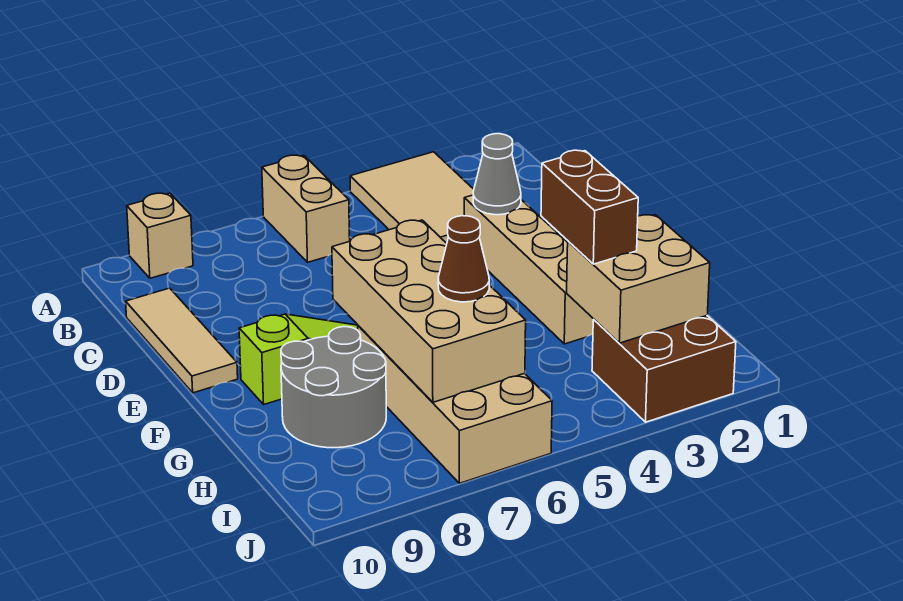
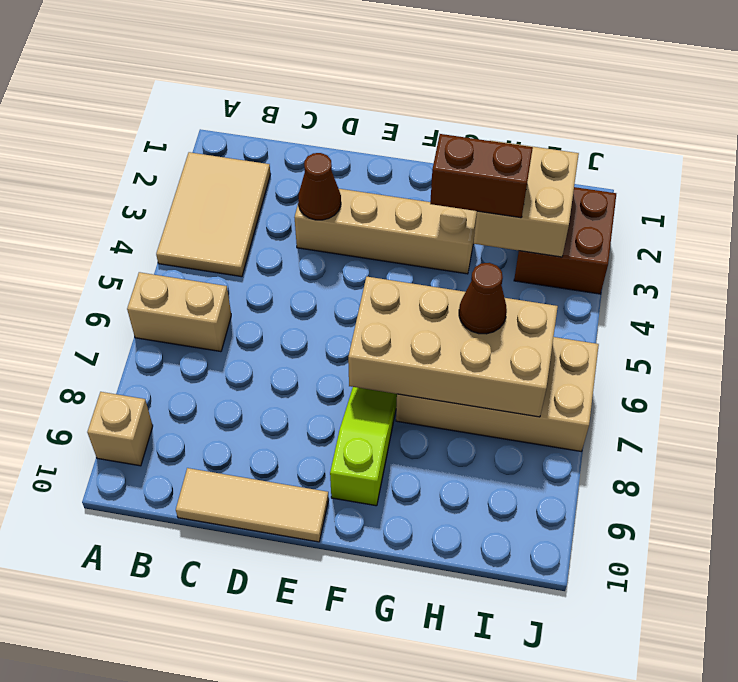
tan tile A3:C4 level 1 -> tan tile A2:B4 level 1
grey cone D3 level 2 -> brown cone D3 level 2
grey round brick G8:H9 level 1 -> none

